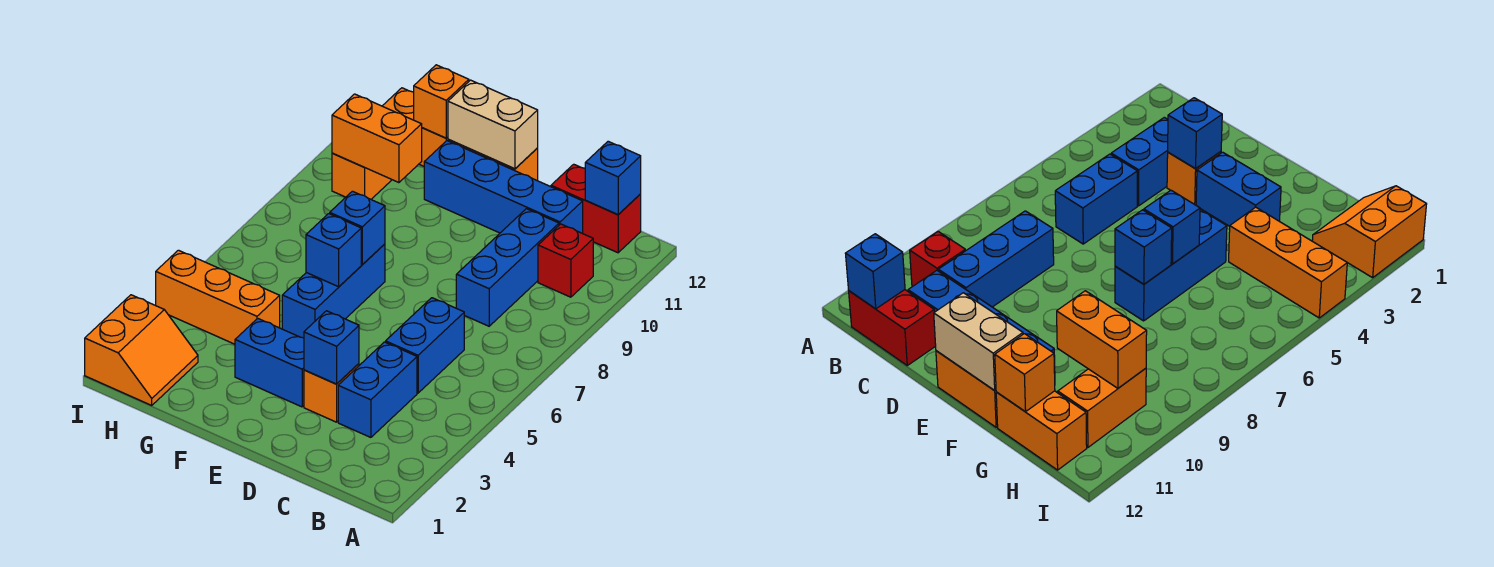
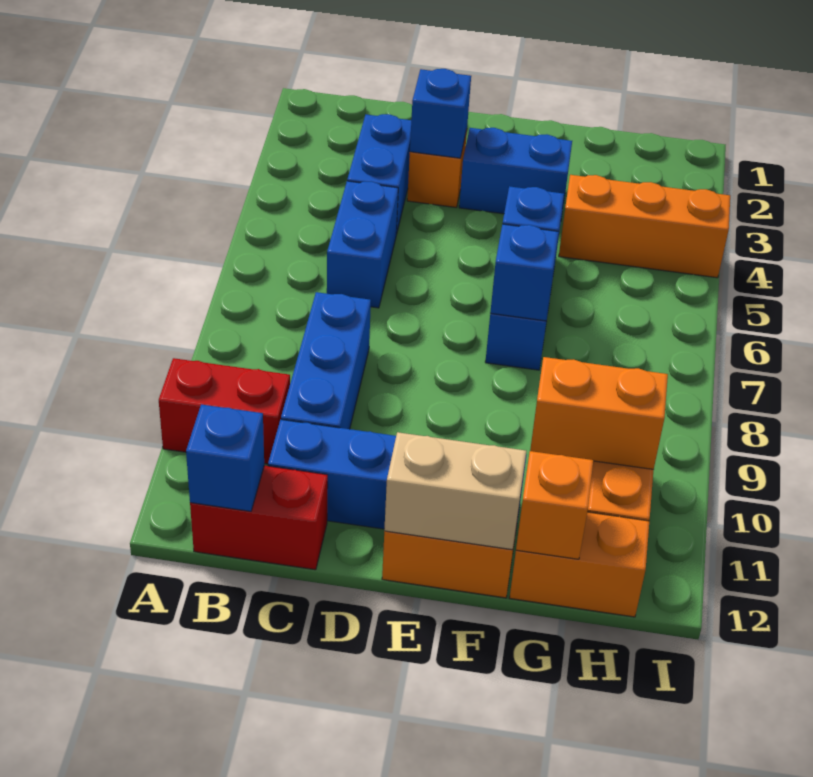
red brick B10 level 1 -> red brick A10:B10 level 1
orange slope H1:I2 level 1 top I -> none

